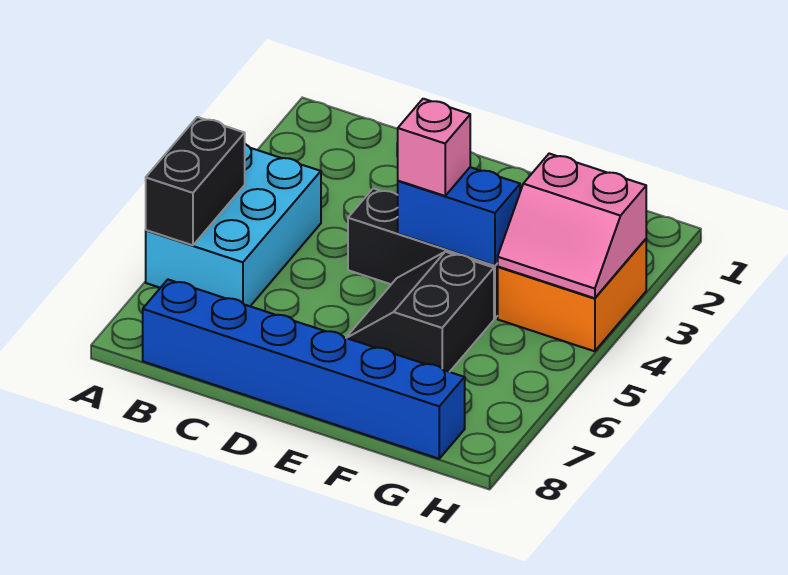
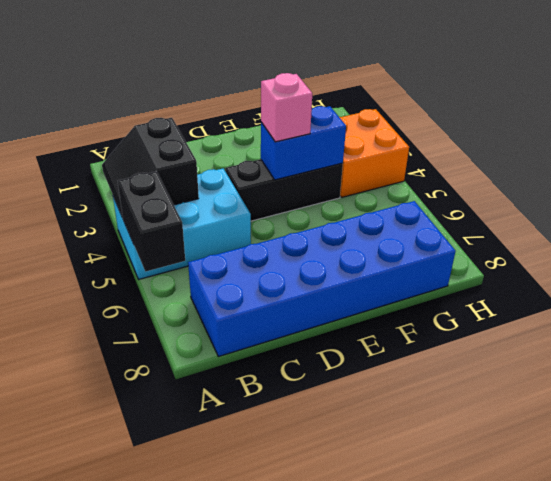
cyan brick A4:B6 level 1 -> cyan brick A4:C5 level 1
blue brick B8:G8 level 1 -> blue brick B7:G8 level 1
black slope E5:F6 level 1 top F -> black slope A3:B4 level 2 top B
pink slope G3:H4 level 2 top 3 -> none

